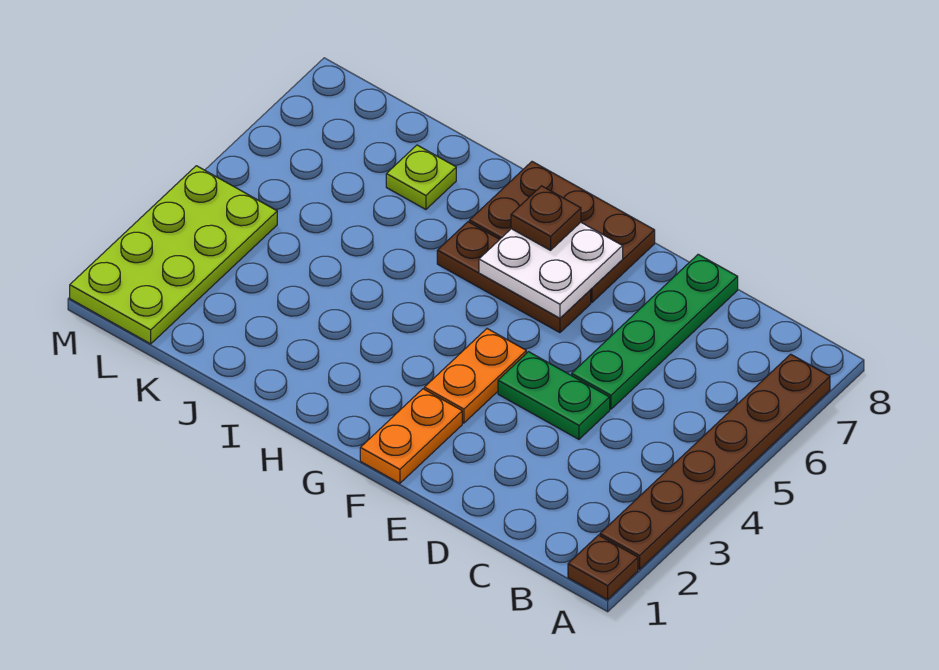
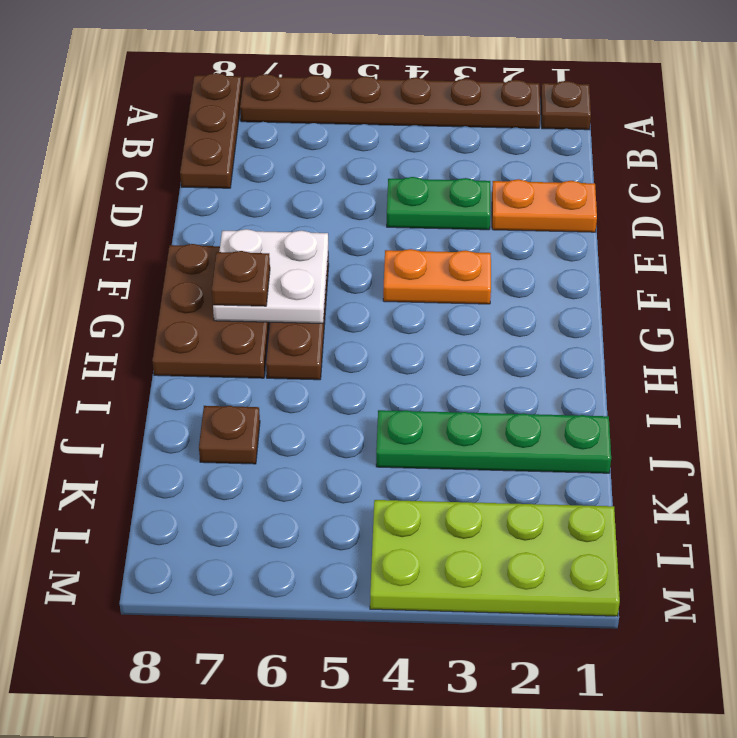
none -> brown plate A8:C8 level 1
green plate D4:E4 level 1 -> green plate D3:D4 level 1
green plate D5:D8 level 1 -> green plate J1:J4 level 1
orange plate F1:F2 level 1 -> orange plate D1:D2 level 1
lime plate J7 level 1 -> brown plate J7 level 1

